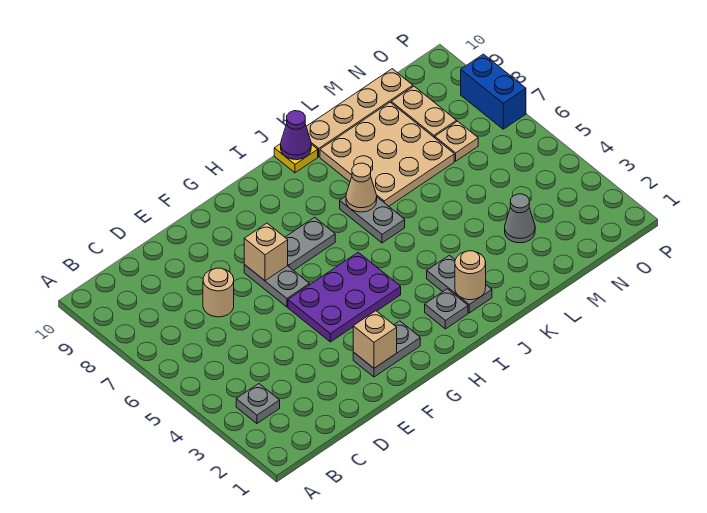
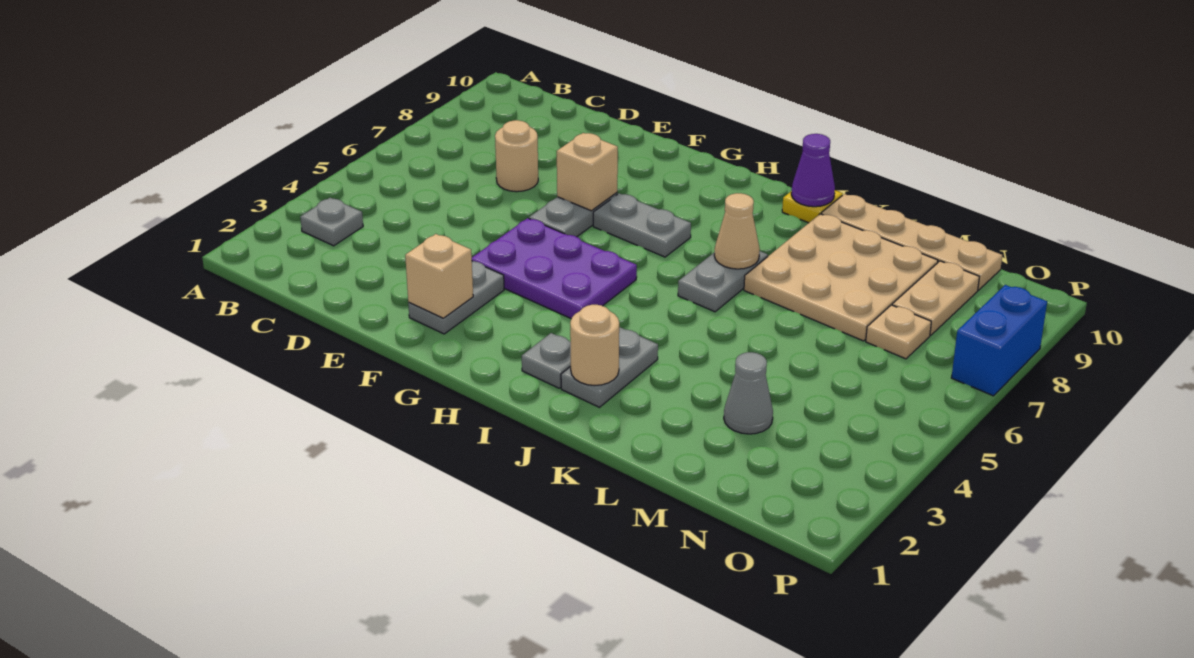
grey plate F2:G2 level 1 -> grey plate F2:F3 level 1

